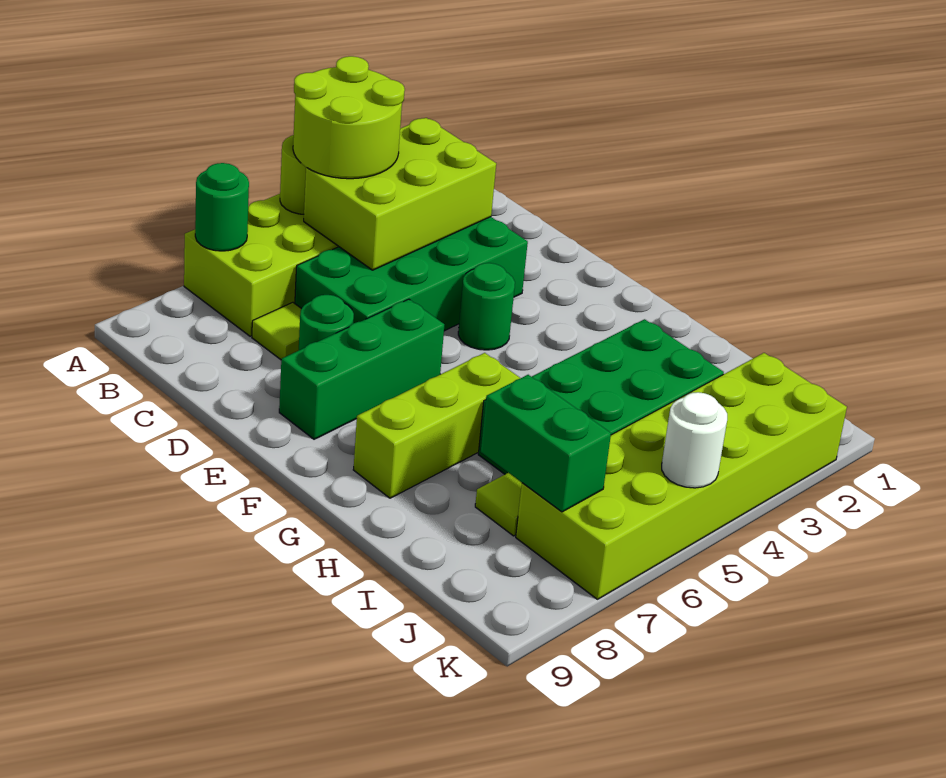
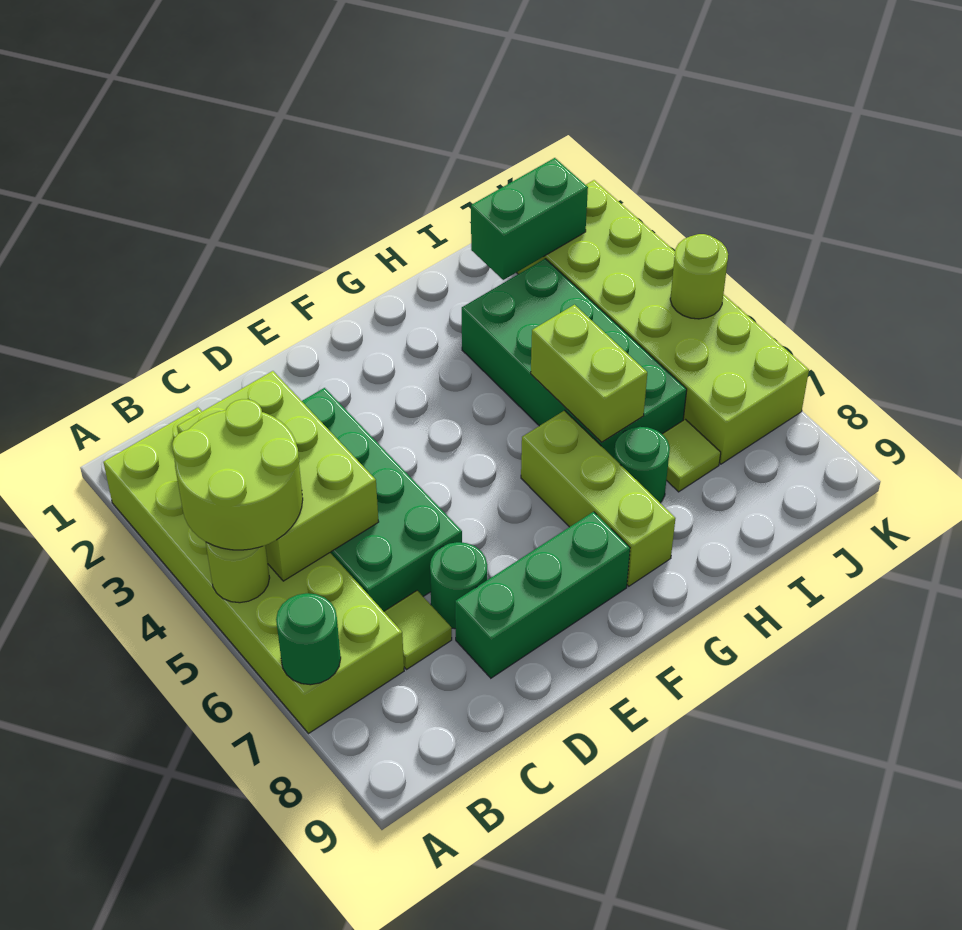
green round brick E4 level 1 -> green round brick H7 level 1
green brick E6:E8 level 1 -> green brick D8:F8 level 1
none -> lime brick H5:H6 level 2
green brick I7:J7 level 2 -> green brick I2:J2 level 2
white round brick K5 level 2 -> lime round brick K5 level 2

